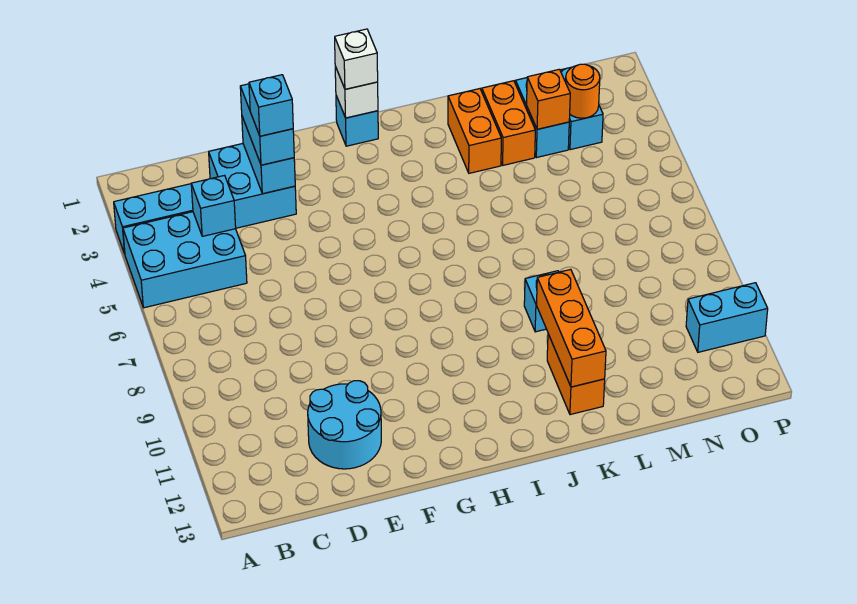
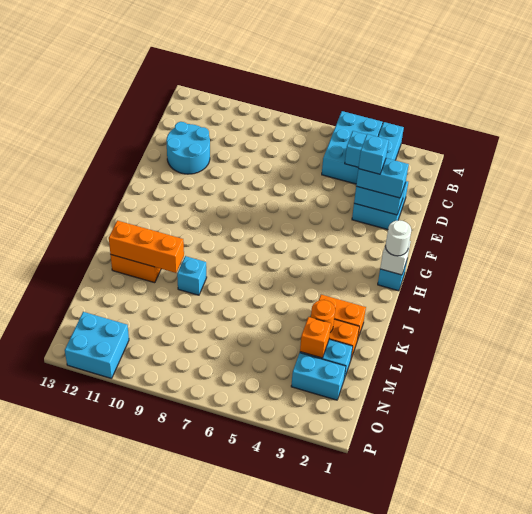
white brick H1 level 3 -> white round brick H1 level 3
orange round brick N3 level 2 -> orange round brick L3 level 2
cyan brick O11:P11 level 1 -> cyan brick O11:P12 level 1

